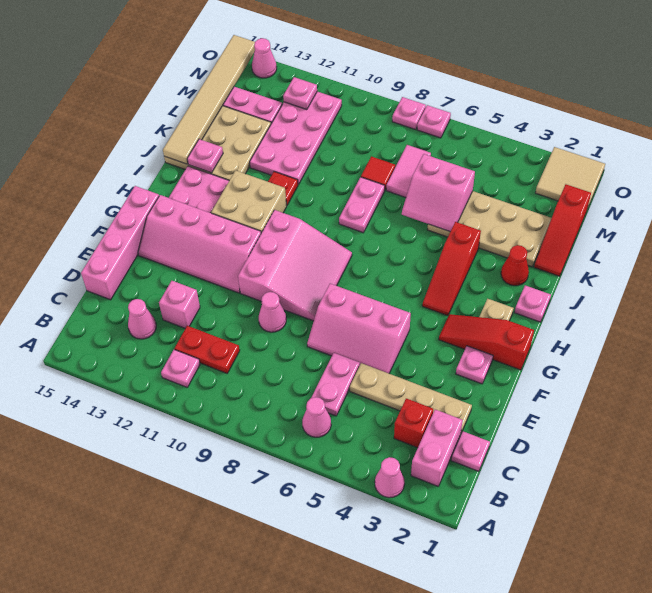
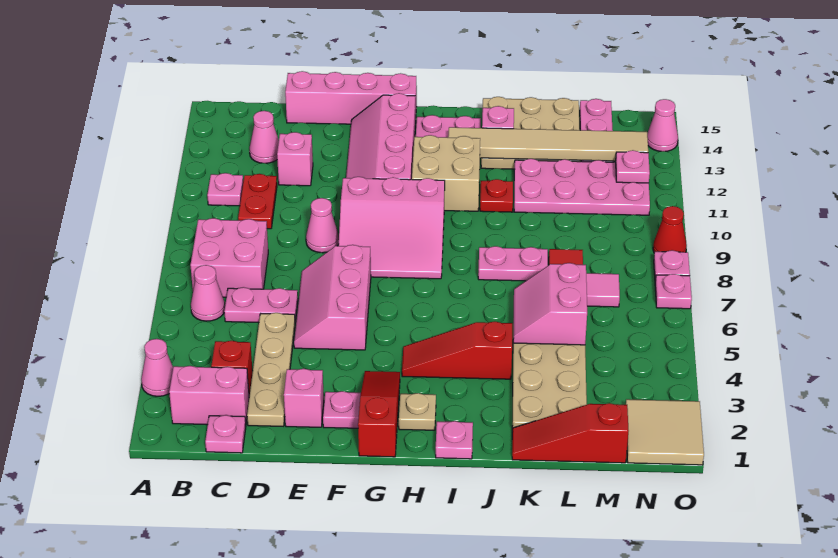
none -> pink brick B7:C8 level 1
none -> pink brick E2 level 1
red cone J2 level 1 -> red cone O9 level 1
tan tile J15:O15 level 2 -> tan tile I13:N13 level 2

